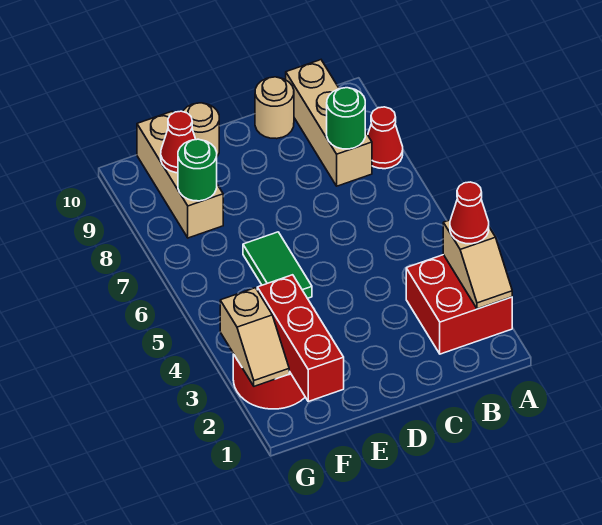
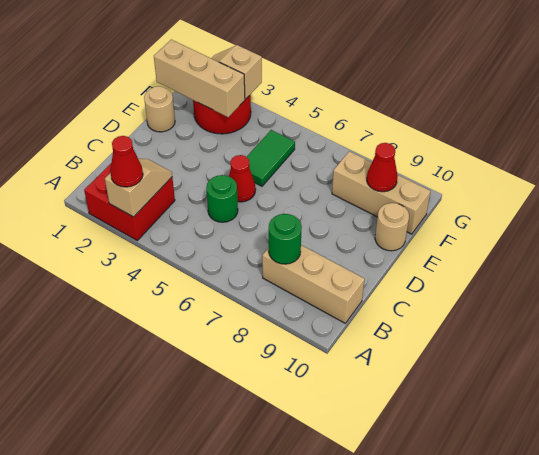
tan slope A2:A3 level 2 top 3 -> tan slope A3:B3 level 2 top A
red cone A8 level 1 -> red cone D5 level 1
tan round brick C10 level 1 -> tan round brick E1 level 1
green tile E5:E6 level 1 -> green tile E5:F5 level 1
red brick F1:F3 level 2 -> tan brick F1:F3 level 2
green round brick F8 level 2 -> green round brick C5 level 1

